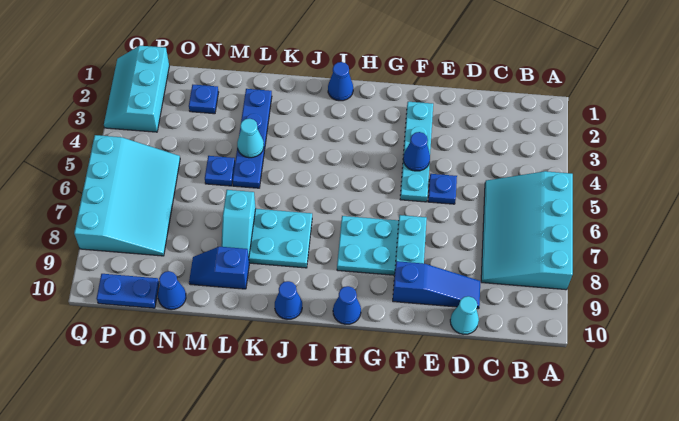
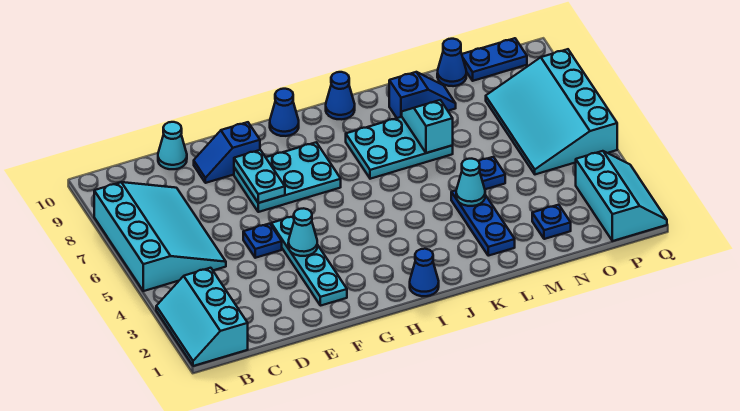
none -> cyan slope A1:B3 level 1 top B
blue slope D9:F9 level 1 top F -> blue slope E9:F9 level 1 top F
blue cone F4 level 2 -> cyan cone F4 level 2
blue plate L2:L5 level 1 -> blue plate L2:L4 level 1

